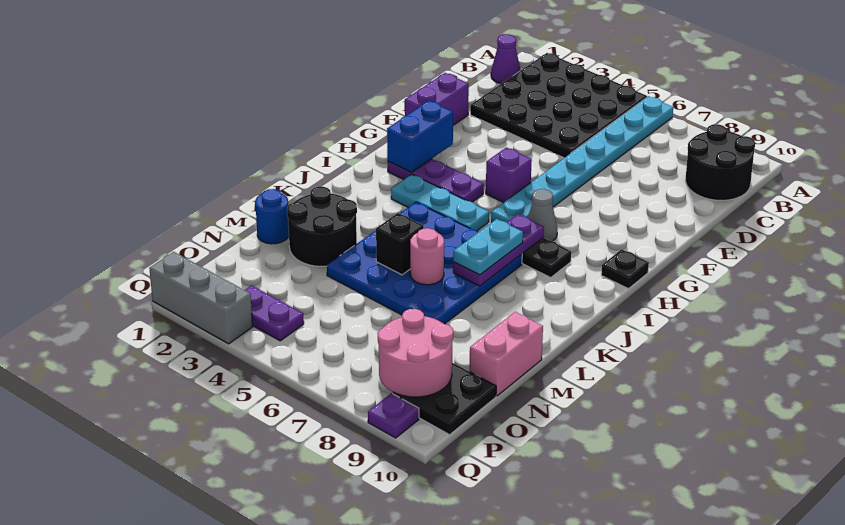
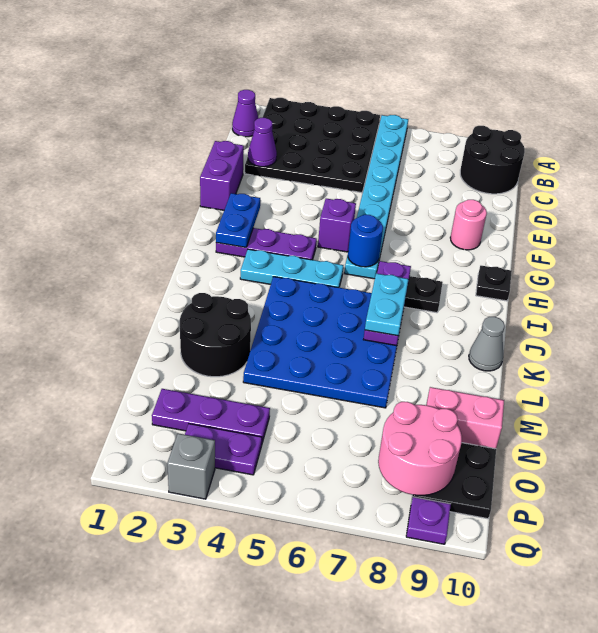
none -> purple cone D2 level 2
blue brick G2:H2 level 2 -> blue plate G2:H2 level 2
grey cone H7 level 1 -> grey cone K10 level 1
black brick L5 level 2 -> none
pink round brick L6 level 2 -> pink round brick F9 level 1
blue round brick M1 level 1 -> blue round brick H6 level 2
pink brick M10:N10 level 1 -> pink brick N9:N10 level 1
none -> purple plate O2:O4 level 1
grey brick Q1:Q3 level 1 -> grey brick Q3 level 1

